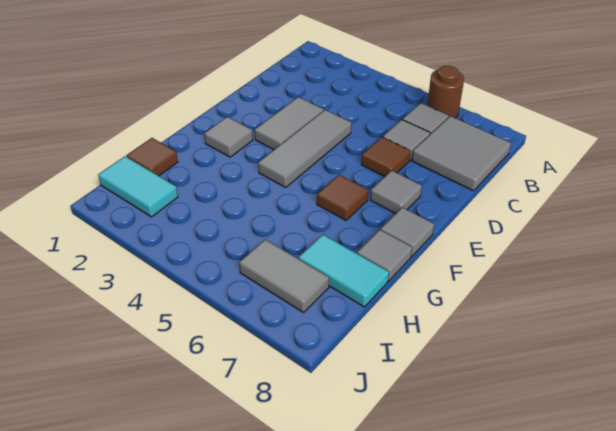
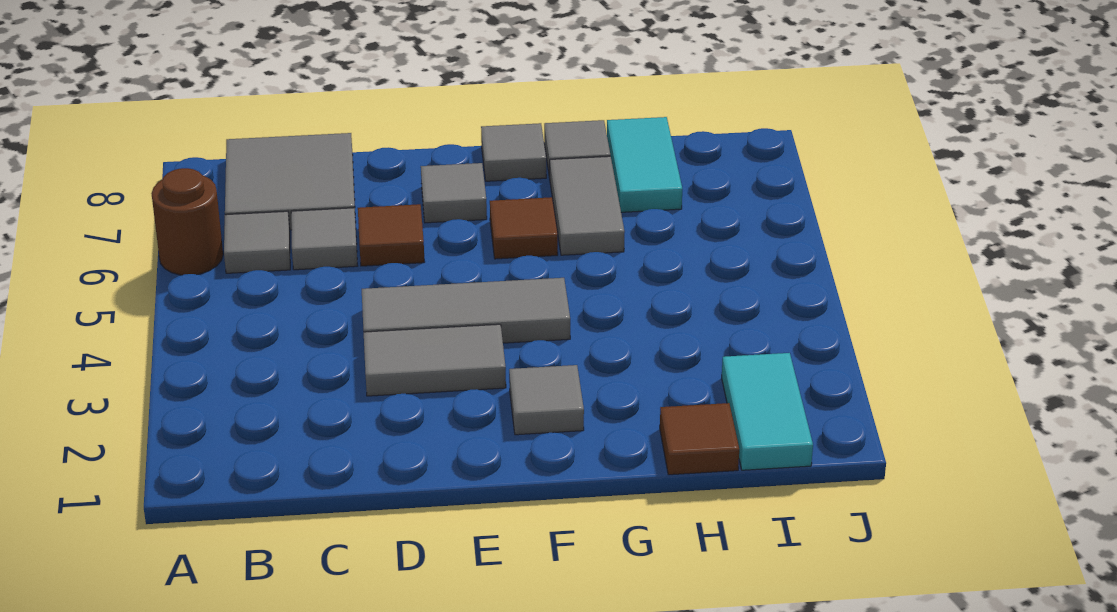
grey tile I6:I7 level 1 -> grey tile G6:G7 level 1

